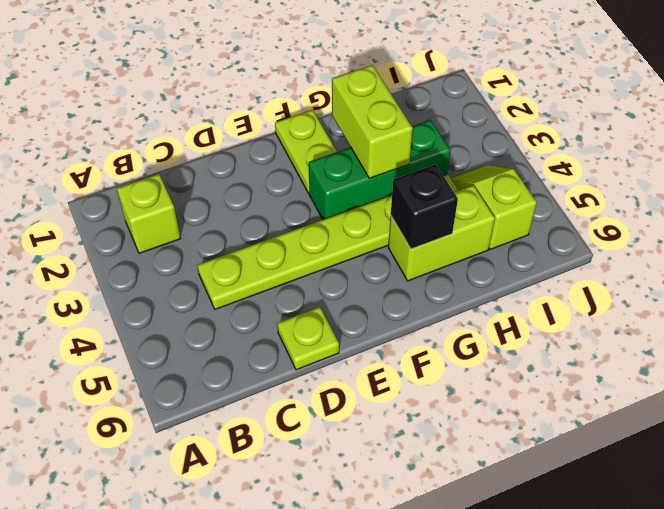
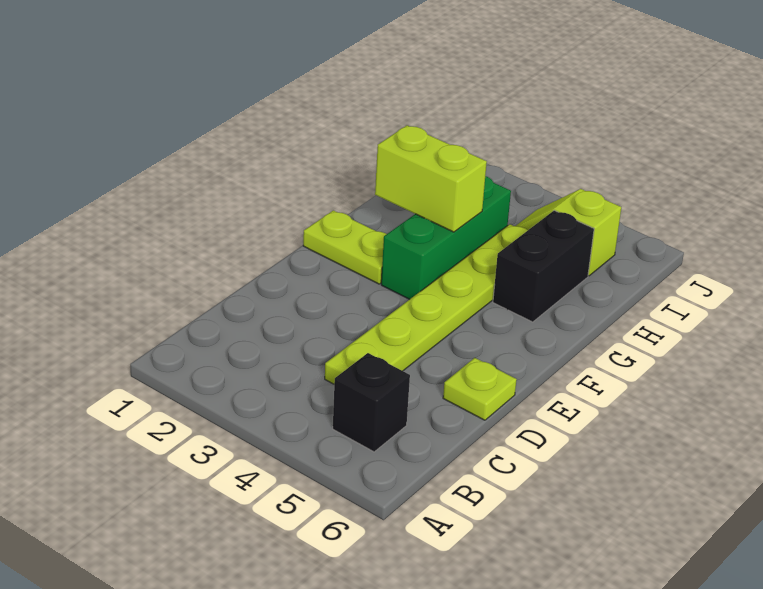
lime brick B2 level 1 -> none
lime brick G5:H5 level 1 -> black brick G5:H5 level 1
black brick G5 level 2 -> black brick B5 level 1

